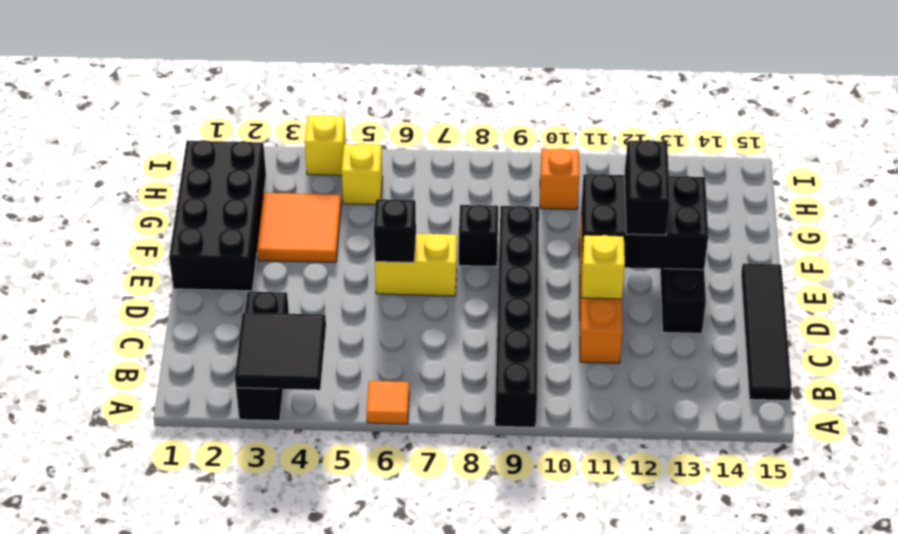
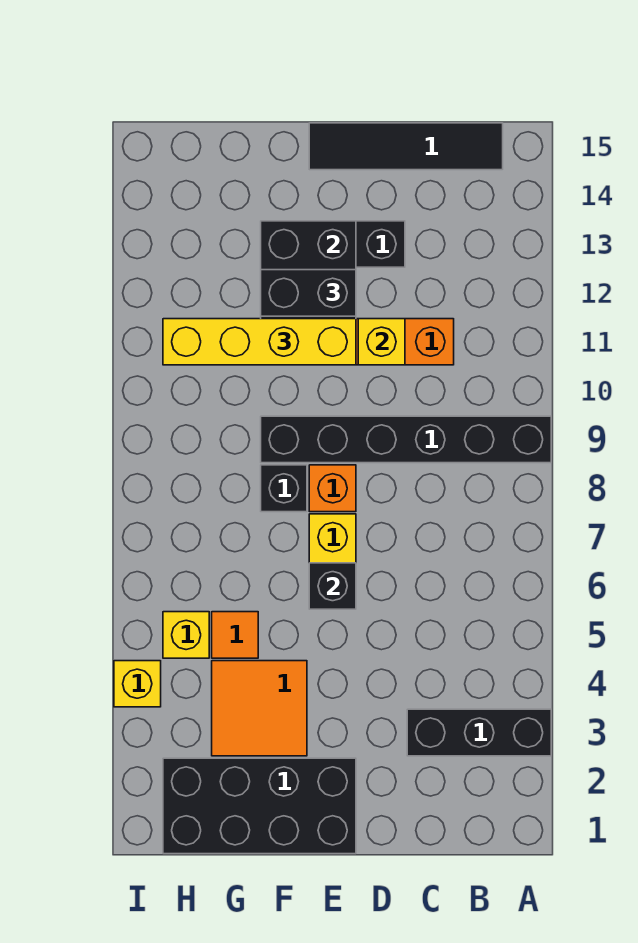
black tile A3:B4 level 2 -> none
orange tile A6 level 1 -> orange tile G5 level 1
none -> yellow brick E11:H11 level 3
orange brick H10 level 1 -> orange brick E8 level 1

